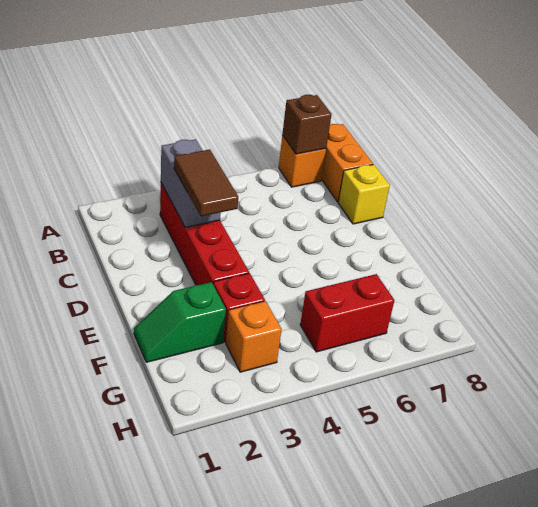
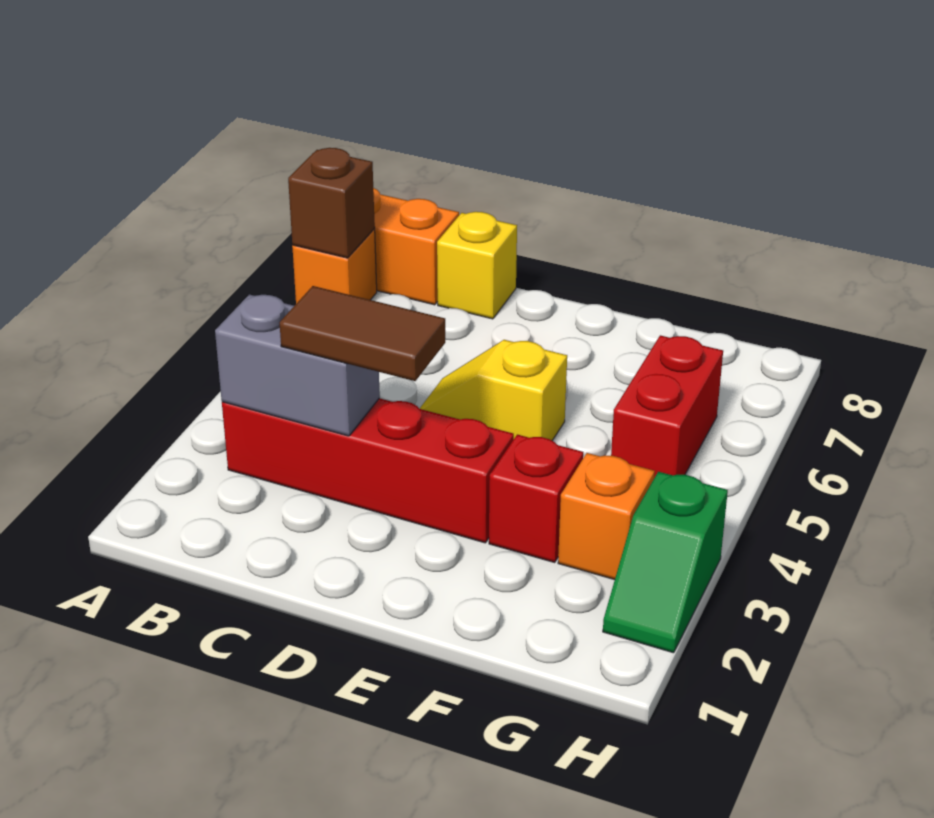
none -> yellow slope D5:E5 level 1 top E
green slope F1:F2 level 1 top 2 -> green slope H2:H3 level 1 top 3

